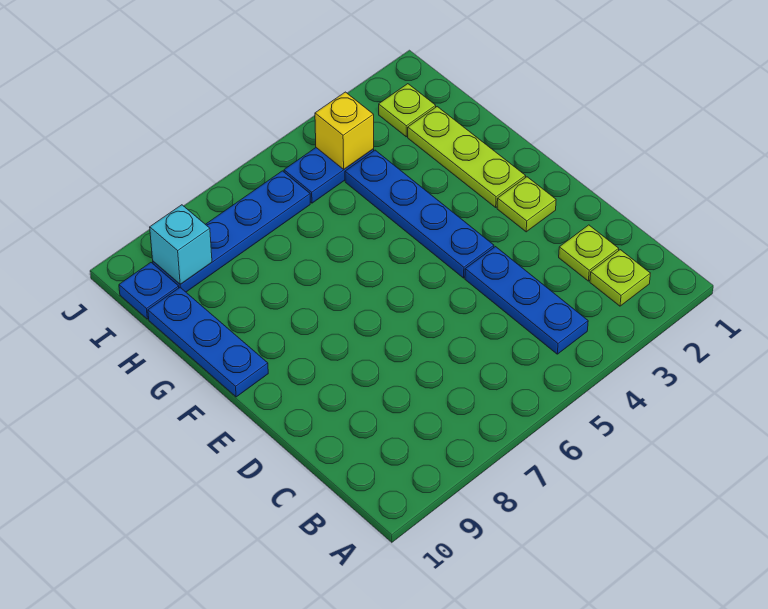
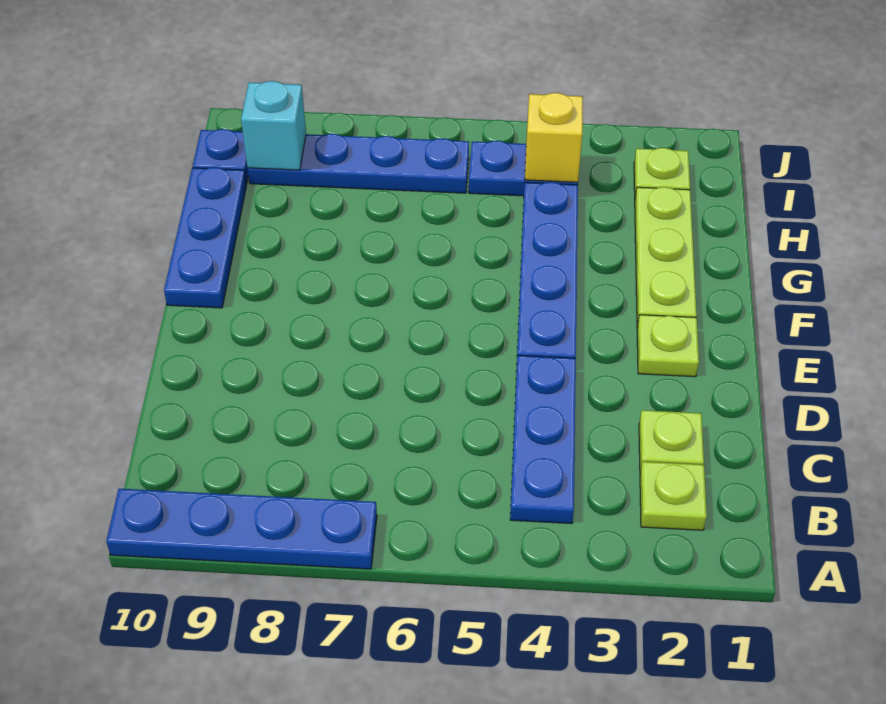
none -> blue plate A7:A10 level 1

